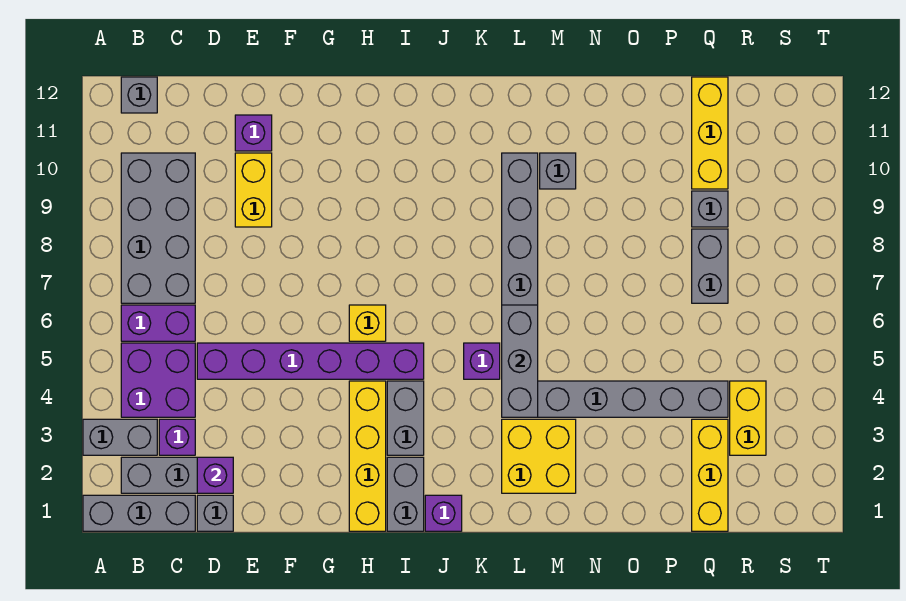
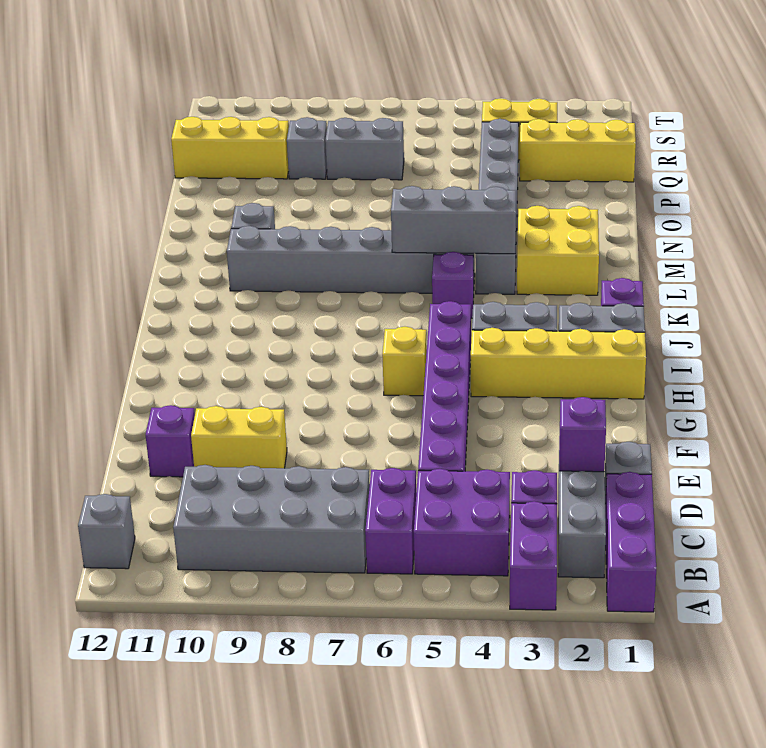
grey brick A1:C1 level 1 -> purple brick A1:C1 level 1
grey brick A3:B3 level 1 -> purple brick A3:B3 level 1

